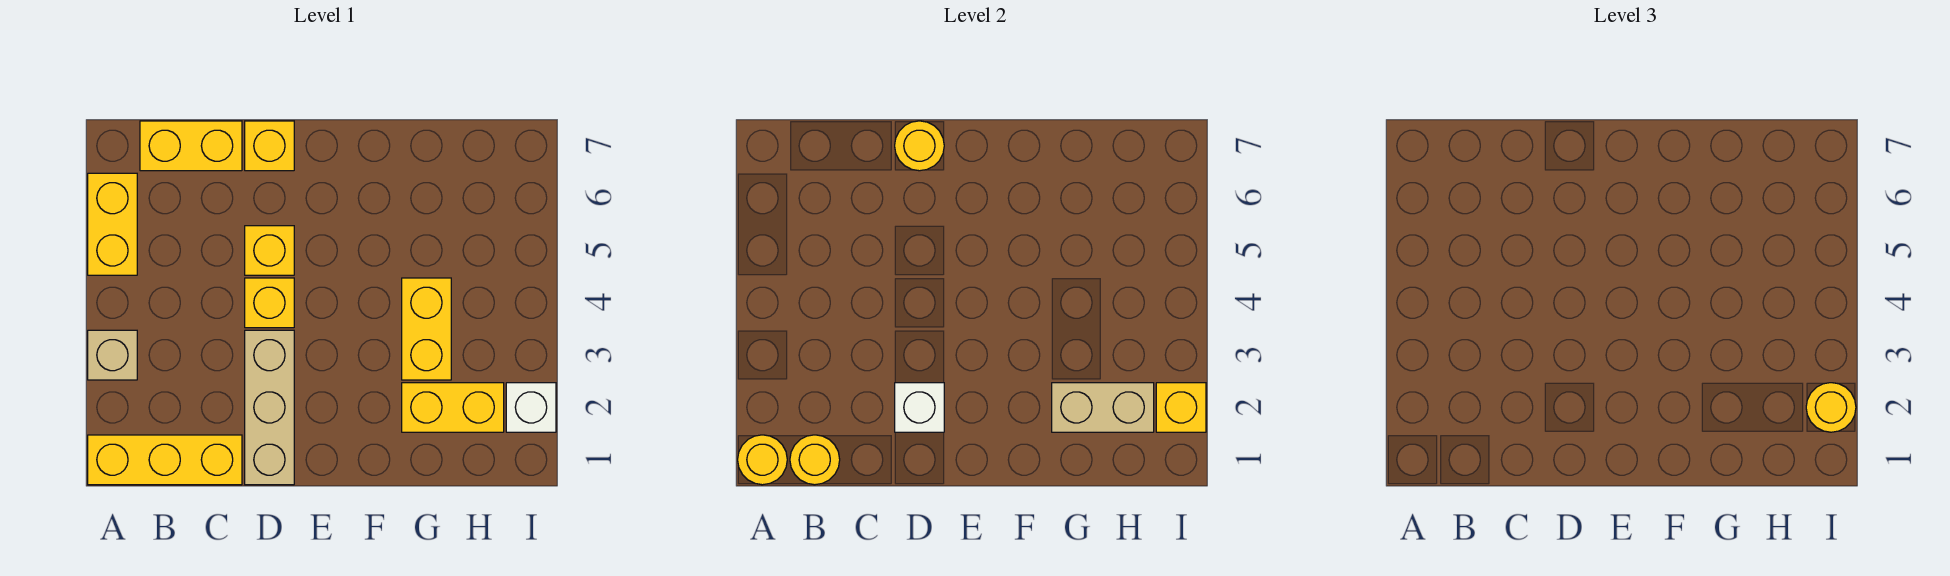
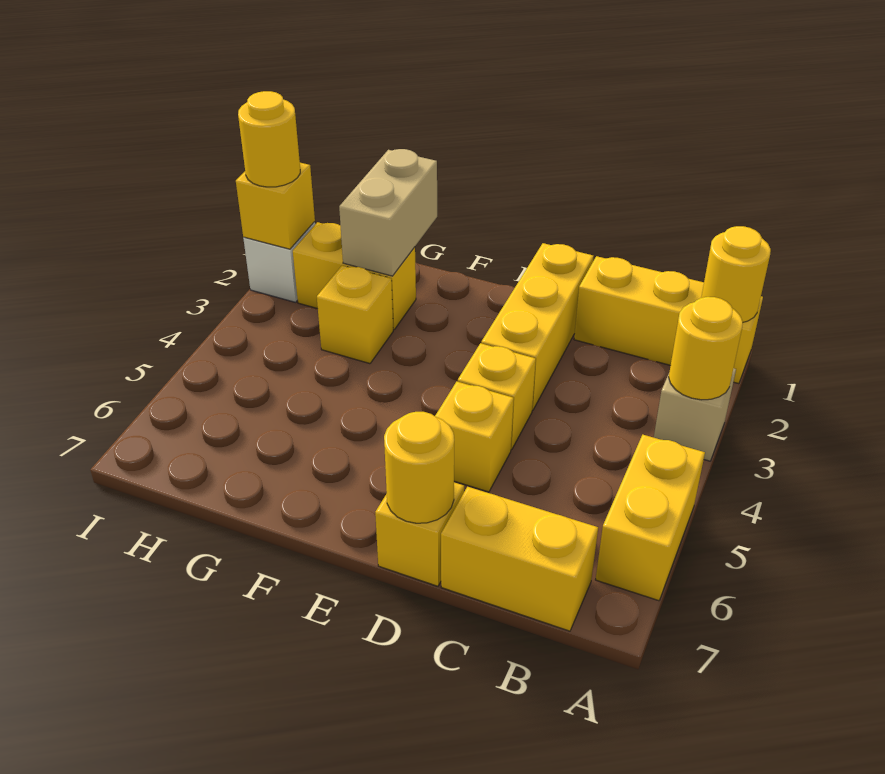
yellow round brick B1 level 2 -> yellow round brick A3 level 2
tan brick D1:D3 level 1 -> yellow brick D1:D3 level 1
white brick D2 level 2 -> none
tan brick G2:H2 level 2 -> tan brick G1:G2 level 2
yellow brick G3:G4 level 1 -> yellow brick G3 level 1

